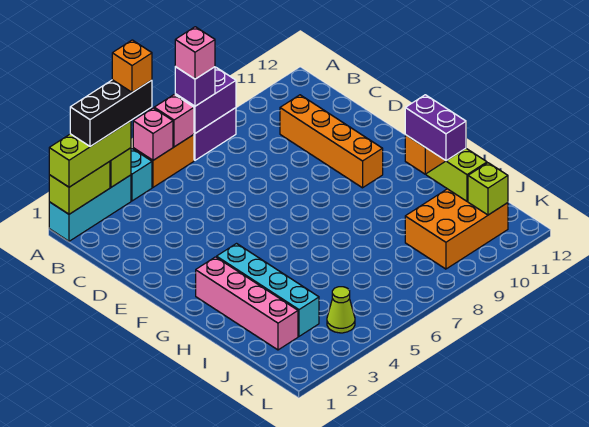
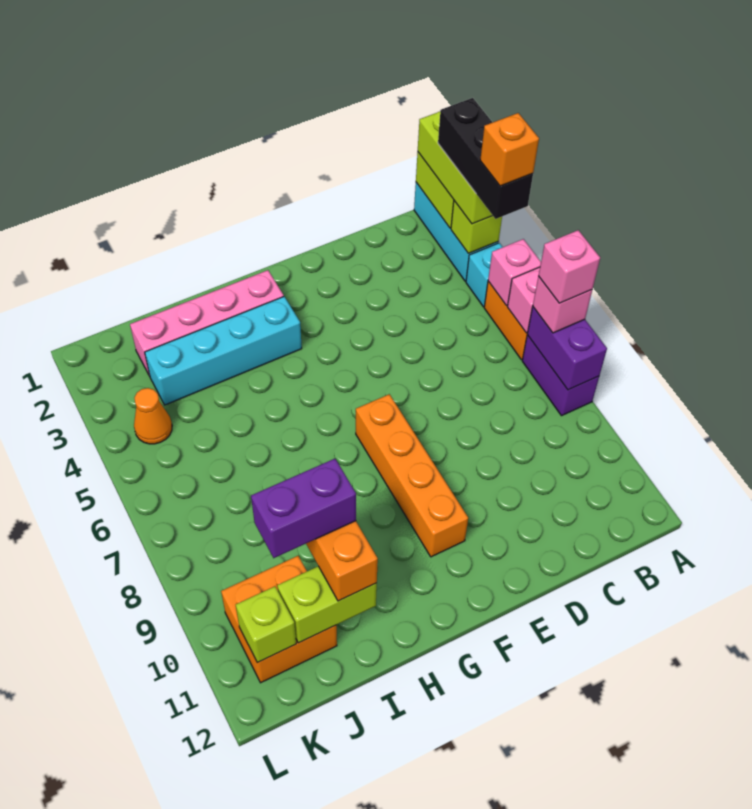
purple brick A7 level 3 -> pink brick A7 level 3
orange brick C10:F10 level 1 -> orange brick F7:F10 level 1
orange brick J9:K11 level 1 -> orange brick J10:K11 level 1
lime cone K4 level 1 -> orange cone K4 level 1

